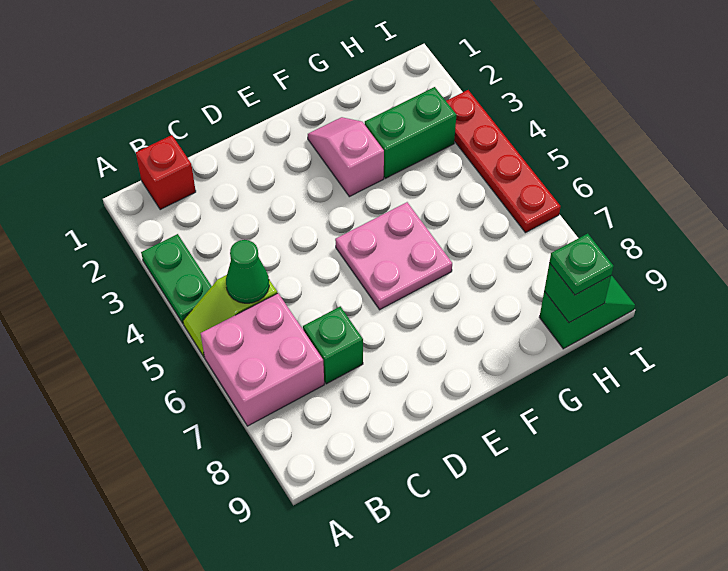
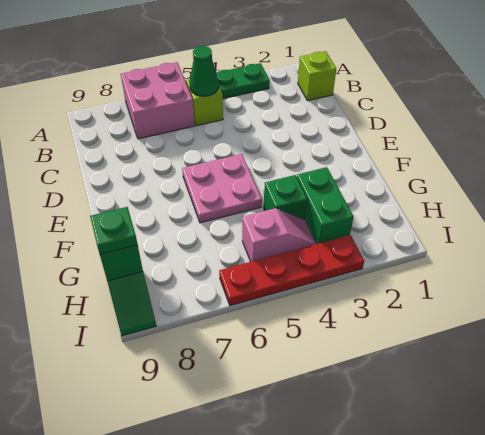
red brick B1 level 1 -> lime brick B1 level 1
green brick C7 level 1 -> green brick G4 level 1
pink slope F2:F3 level 1 top 3 -> pink slope H4:H5 level 1 top 5

